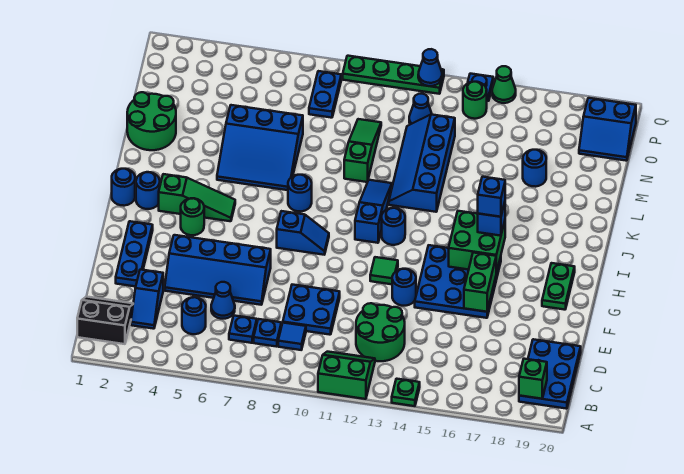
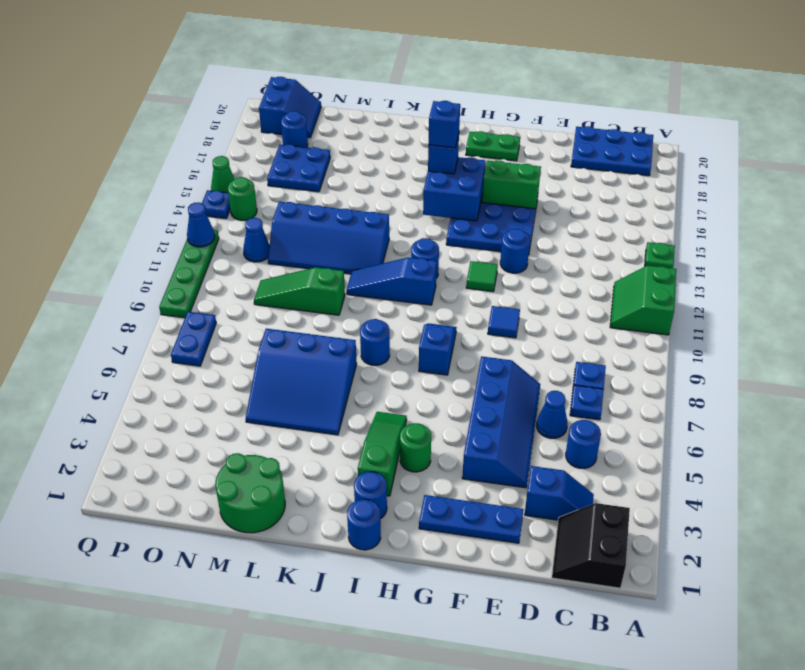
green brick B19 level 2 -> none
blue tile C9 level 1 -> blue tile F10 level 1
green round brick C12:D13 level 1 -> none
blue plate D9:E10 level 1 -> blue plate N16:O17 level 1
green brick H15:I16 level 2 -> blue brick H15:I16 level 2
blue slope K5:M7 level 1 top M -> blue slope K5:M7 level 1 top 7
blue round brick M17 level 1 -> blue round brick O18 level 1
blue plate O8:P8 level 1 -> blue plate P7:P8 level 1

